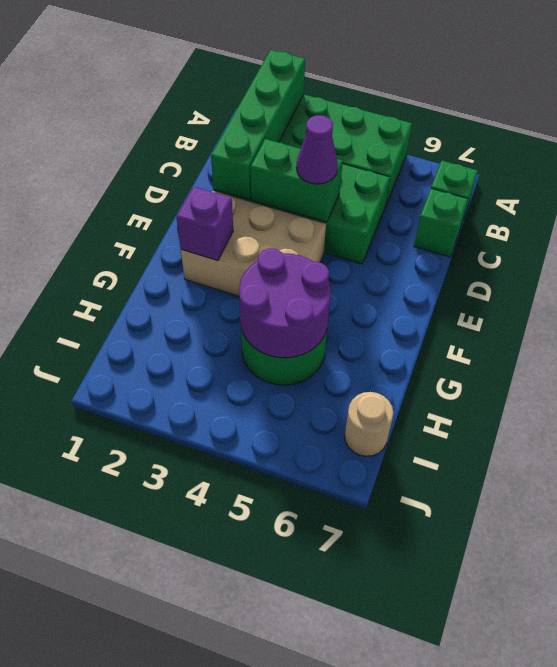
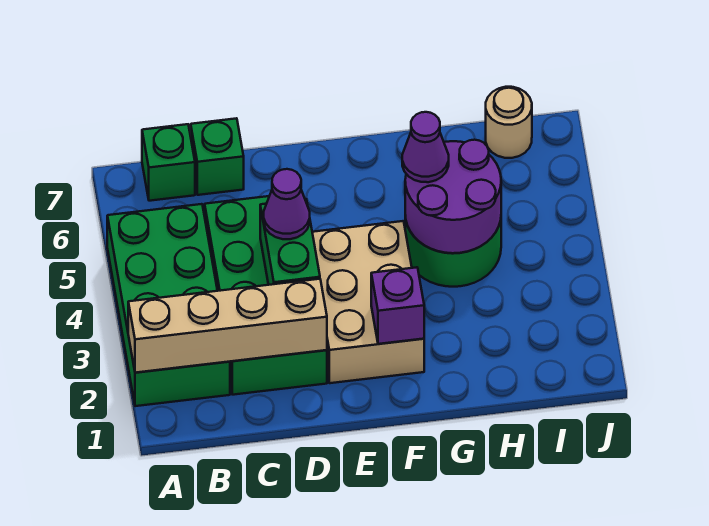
green brick A2:D2 level 2 -> tan brick A2:D2 level 2
none -> purple cone G5 level 3

